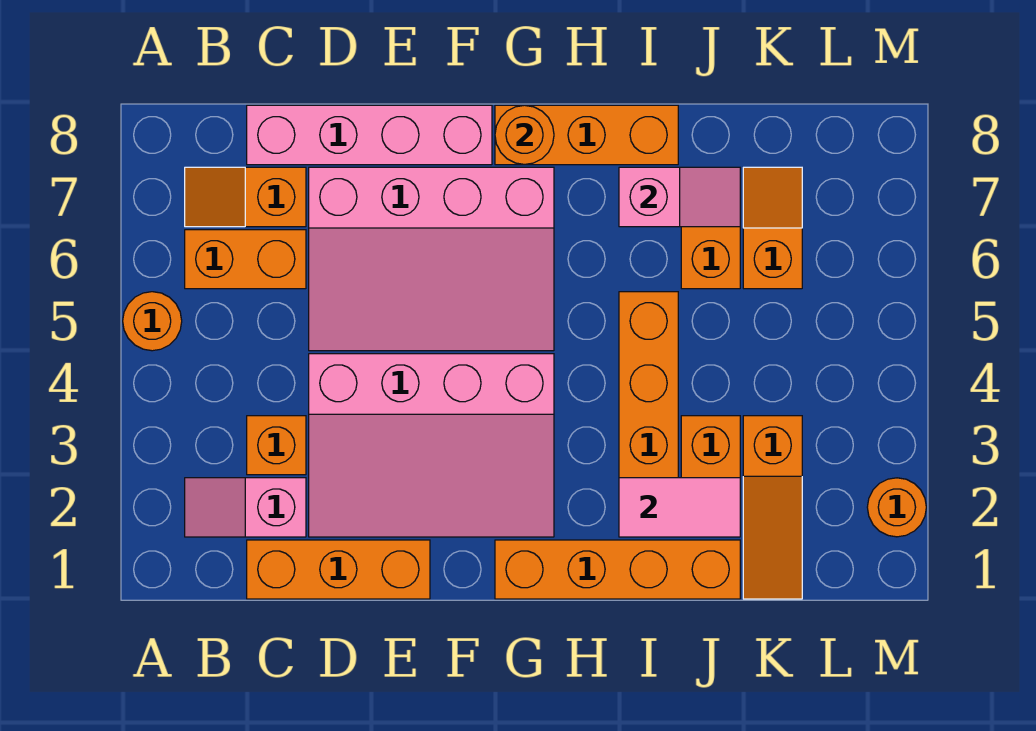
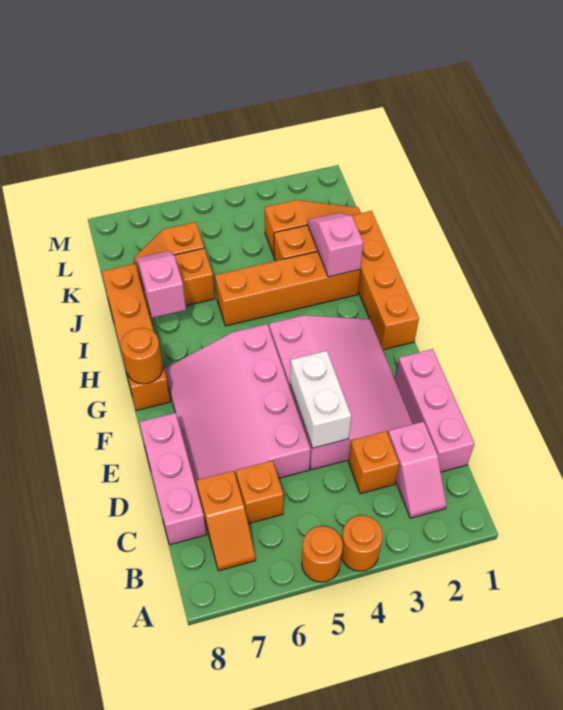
orange brick B6:C6 level 1 -> orange brick C6 level 1
orange brick C1:E1 level 1 -> pink brick C1:E1 level 1
pink brick C8:F8 level 1 -> pink brick C8:E8 level 1
none -> white brick D4:E4 level 2
pink slope D5:G7 level 1 top 7 -> pink slope D5:G7 level 1 top 5
orange brick G8:I8 level 1 -> orange brick G8:J8 level 1
pink tile I2:J2 level 2 -> pink slope I2:J2 level 2 top I
orange round brick M2 level 1 -> orange round brick A4 level 1

